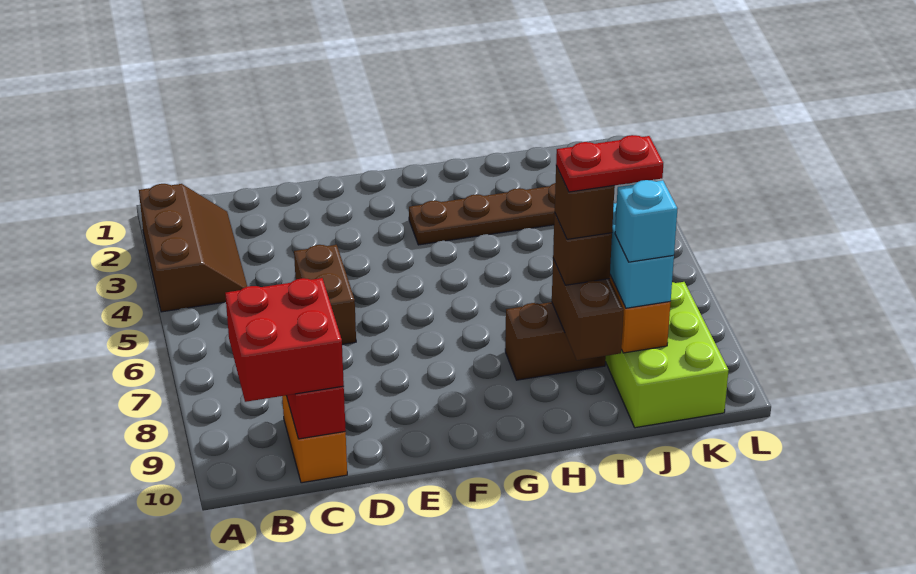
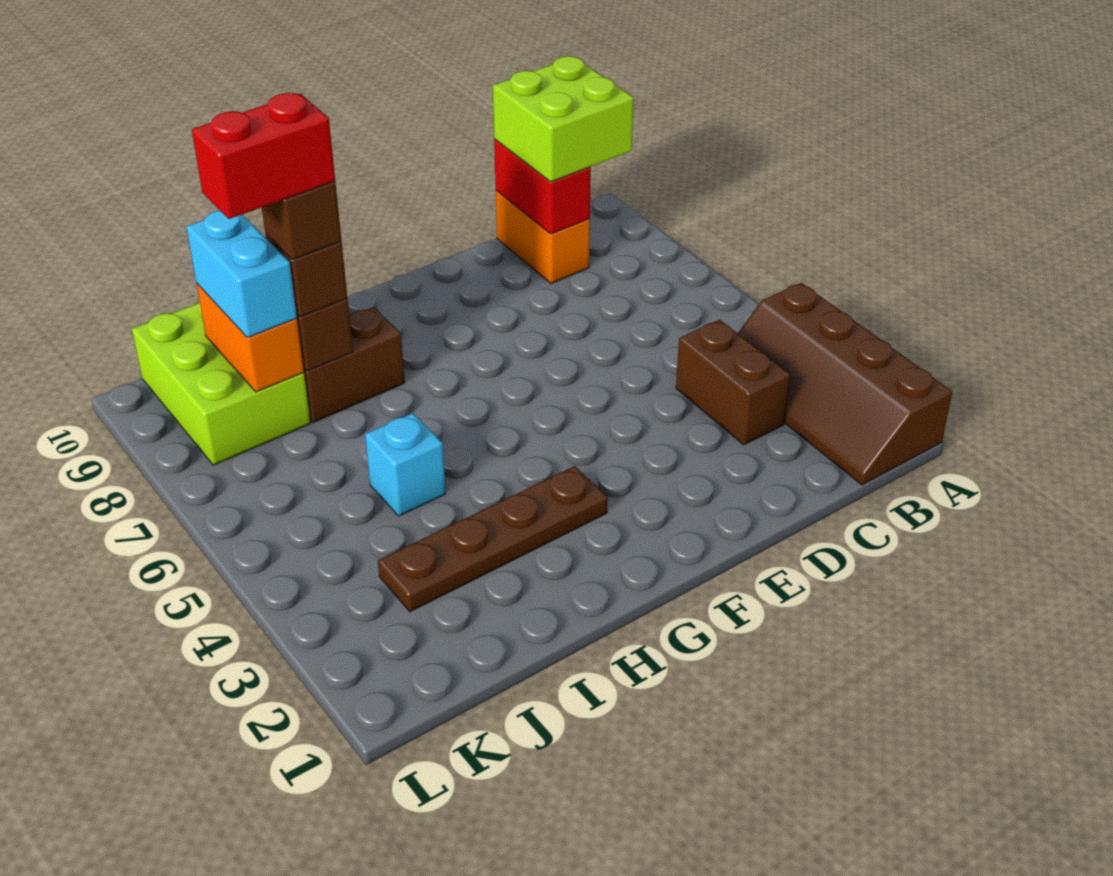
brown slope A2:B4 level 1 top A -> brown slope A1:B4 level 1 top A
red brick B9:C10 level 3 -> lime brick B9:C10 level 3
brown brick D5:D6 level 1 -> brown brick C3:C4 level 1
red plate I8:J8 level 5 -> red brick I8:J8 level 5
cyan brick J9 level 4 -> cyan brick I5 level 1

